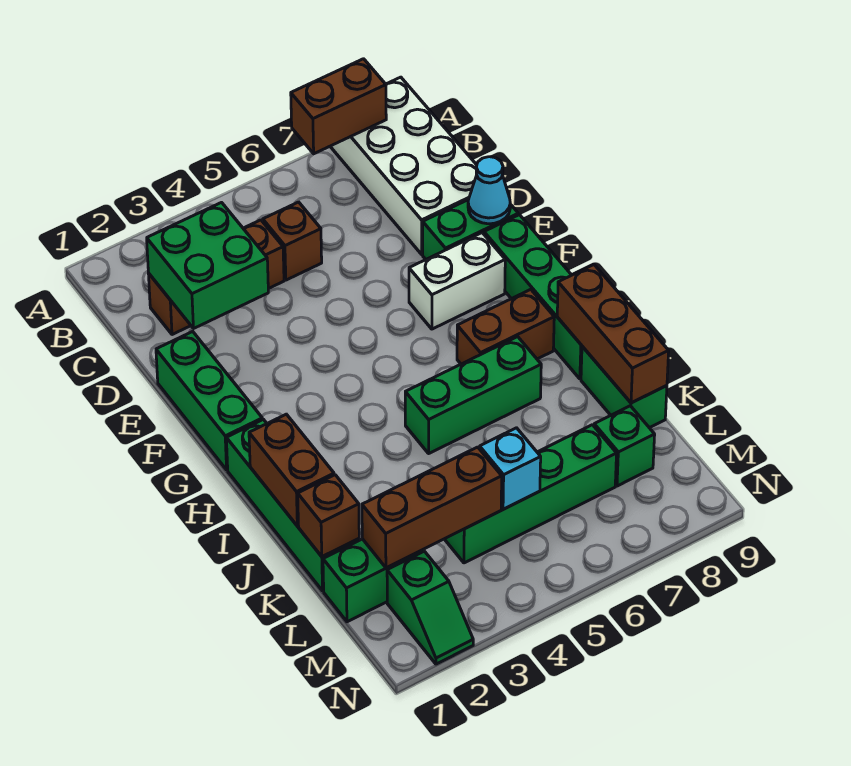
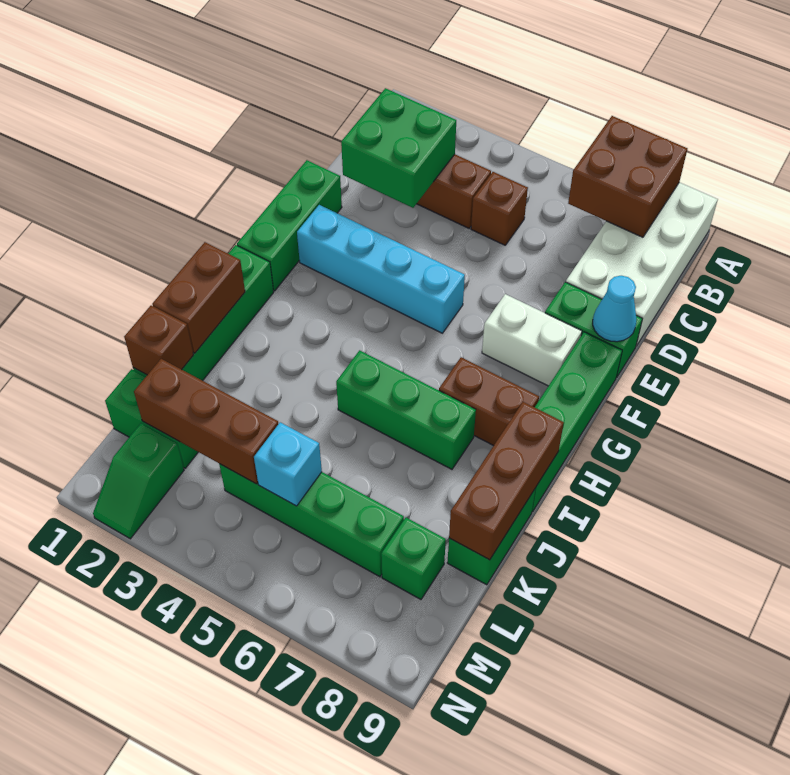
brown brick A7:A8 level 2 -> brown brick A7:B8 level 2
none -> cyan brick F2:F5 level 1

